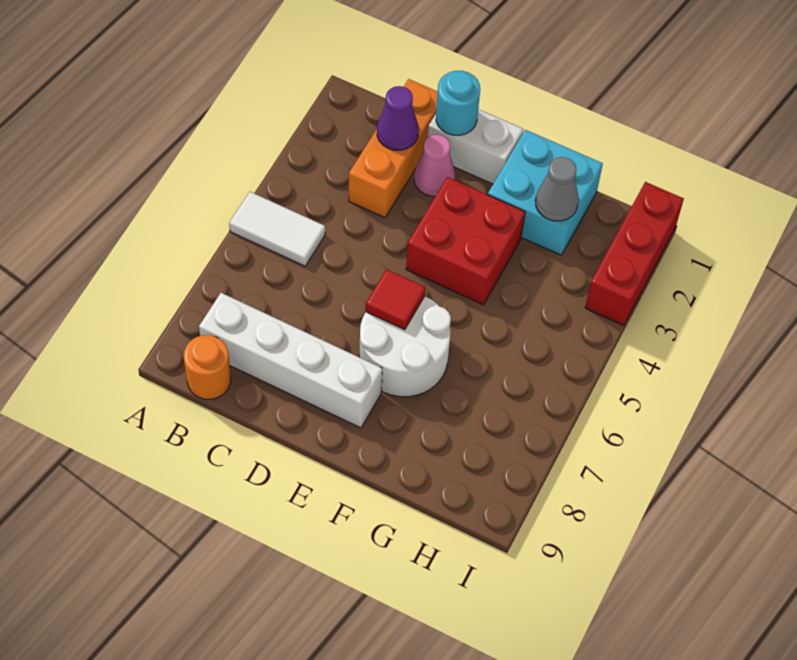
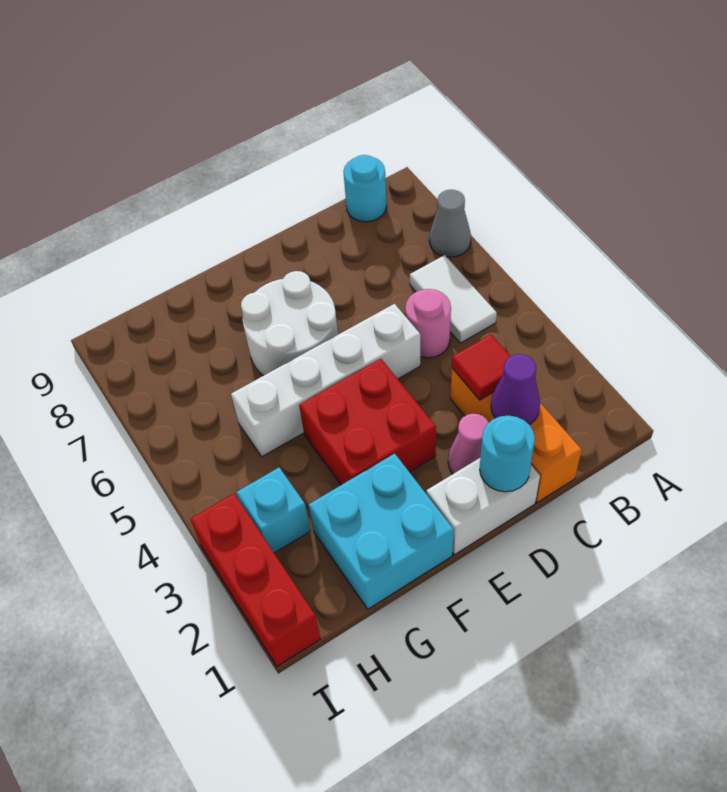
white tile A5:B5 level 1 -> white tile B5:B6 level 1
white brick B8:E8 level 1 -> white brick D5:G5 level 1
orange round brick B9 level 1 -> cyan round brick B9 level 1
none -> pink round brick C5 level 1
red tile E6 level 2 -> red tile C3 level 2
grey cone G2 level 2 -> grey cone A7 level 1
none -> cyan brick H3 level 1

